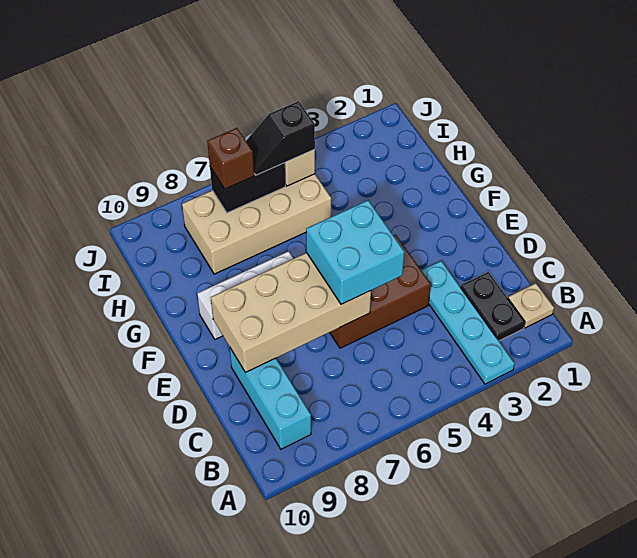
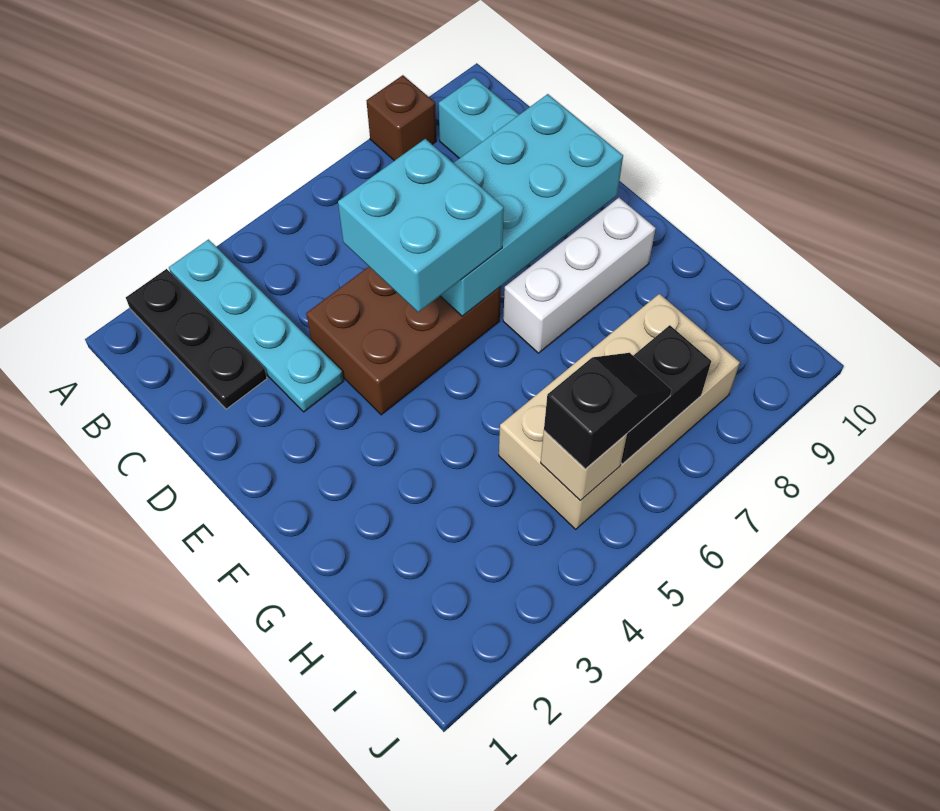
tan plate B1 level 1 -> none
black plate B2:C2 level 1 -> black plate A2:C2 level 1
tan brick D6:E9 level 2 -> cyan brick D6:E9 level 2
brown brick I7 level 3 -> brown brick A8 level 1

